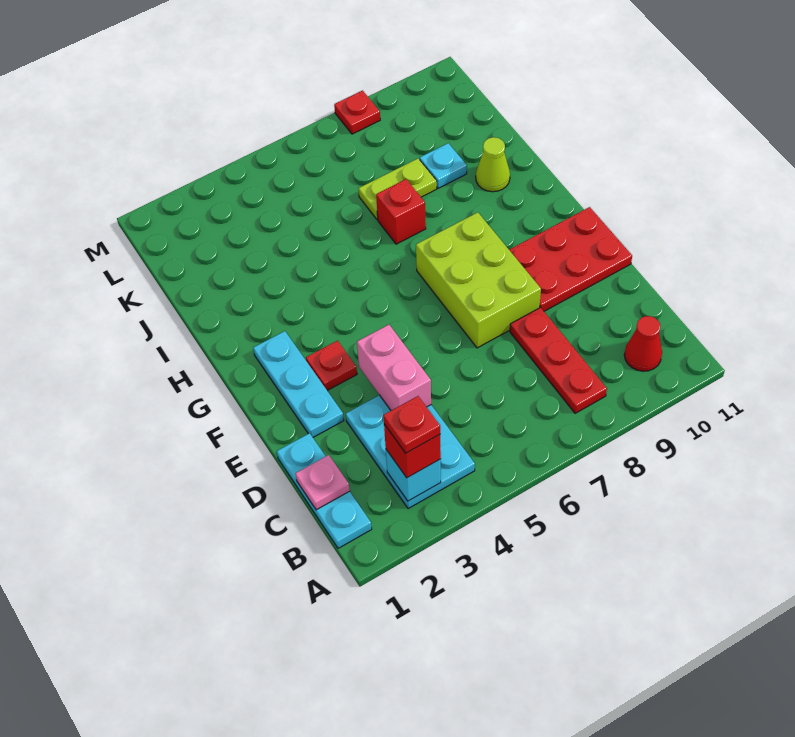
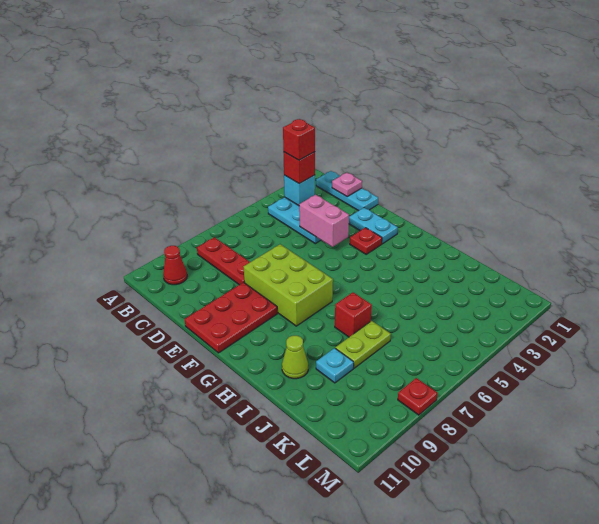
red plate B3 level 4 -> red brick B3 level 4
cyan plate E2:G2 level 1 -> cyan plate E2:F2 level 1

